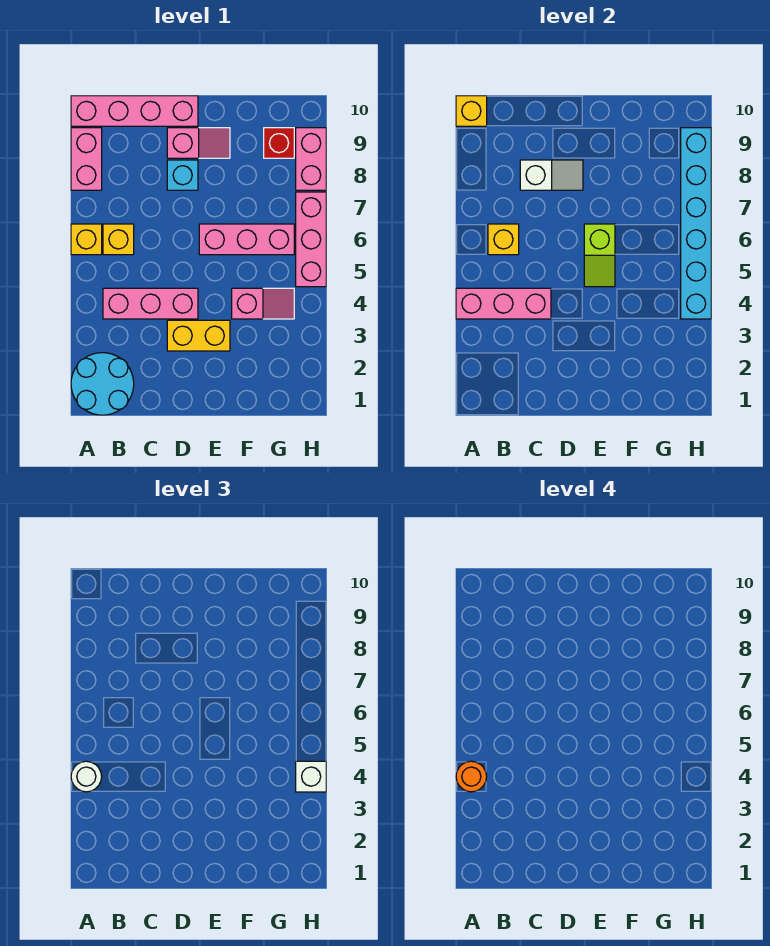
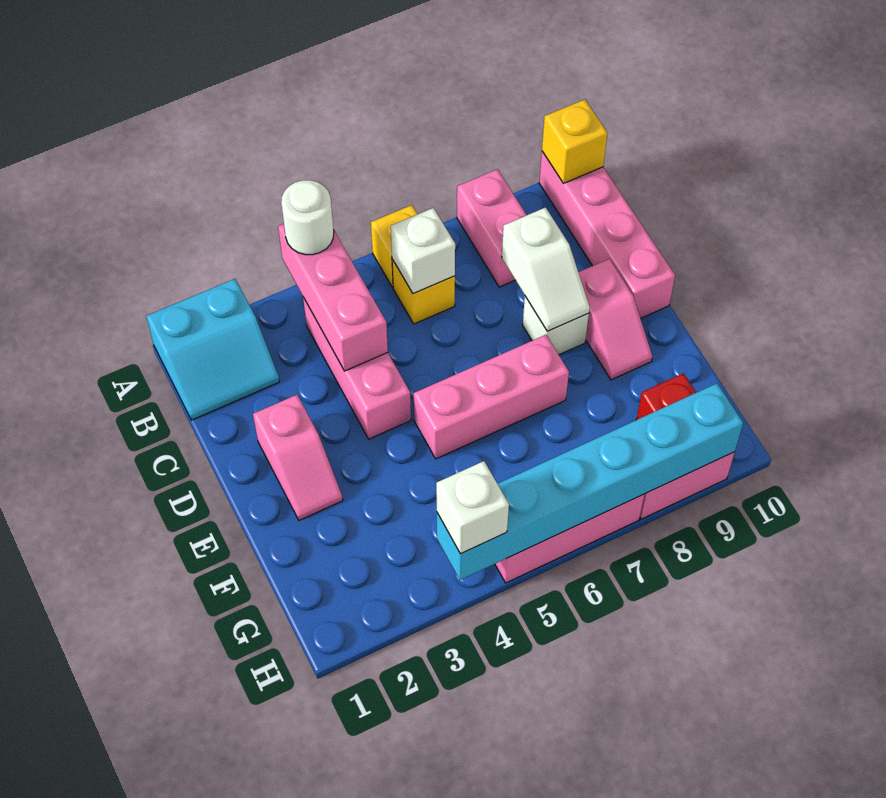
cyan round brick A1:B2 level 1 -> cyan slope A1:B2 level 1 top A
orange round brick A4 level 4 -> none
pink brick A8:A9 level 1 -> pink brick A8:B8 level 1
yellow brick B6 level 2 -> white brick B6 level 2
yellow brick D3:E3 level 1 -> none
cyan brick D8 level 1 -> white brick D8 level 1
lime slope E5:E6 level 2 top 6 -> none
pink brick E6:G6 level 1 -> pink brick E5:E7 level 1
pink slope F4:G4 level 1 top F -> pink slope D2:E2 level 1 top D

